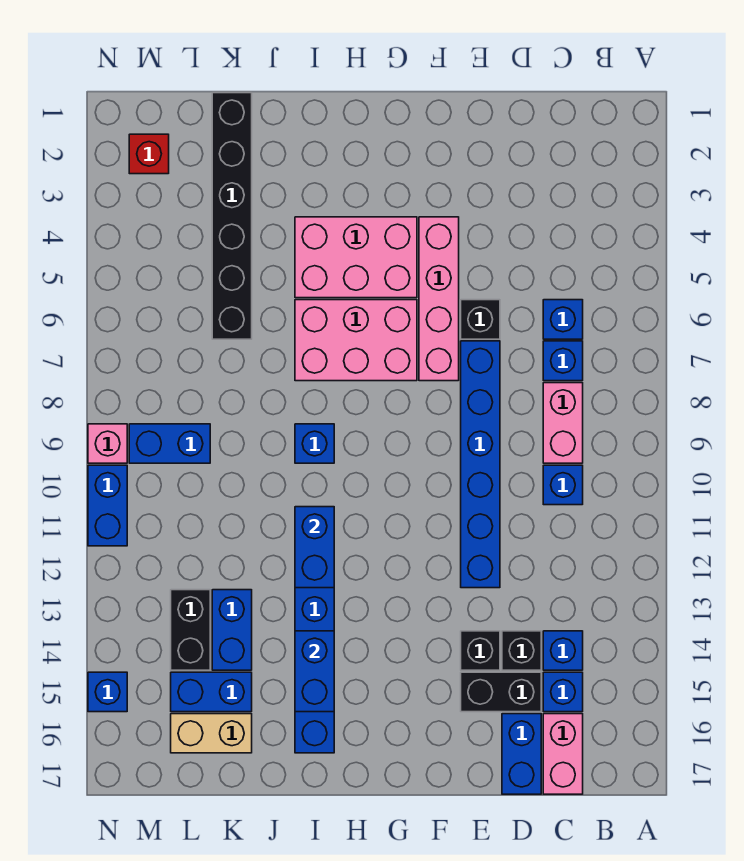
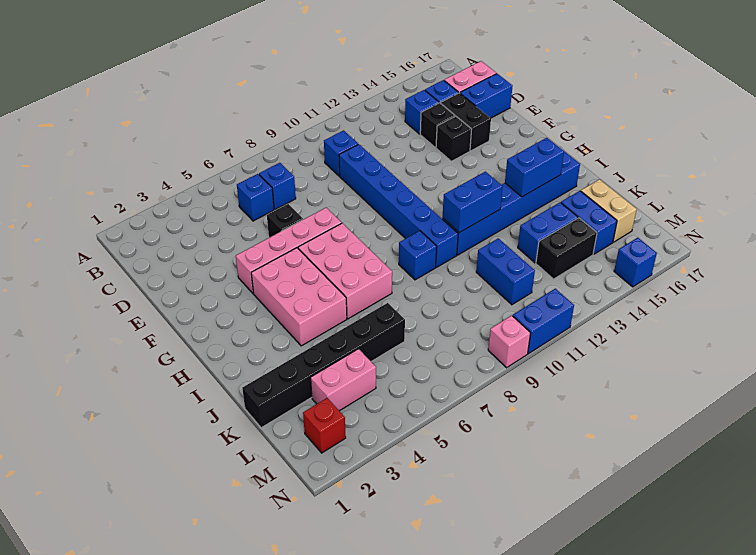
pink brick C8:C9 level 1 -> pink brick L3:L4 level 1
blue brick E7:E12 level 1 -> blue brick D10:I10 level 1
blue brick L9:M9 level 1 -> blue brick K11:L11 level 1

